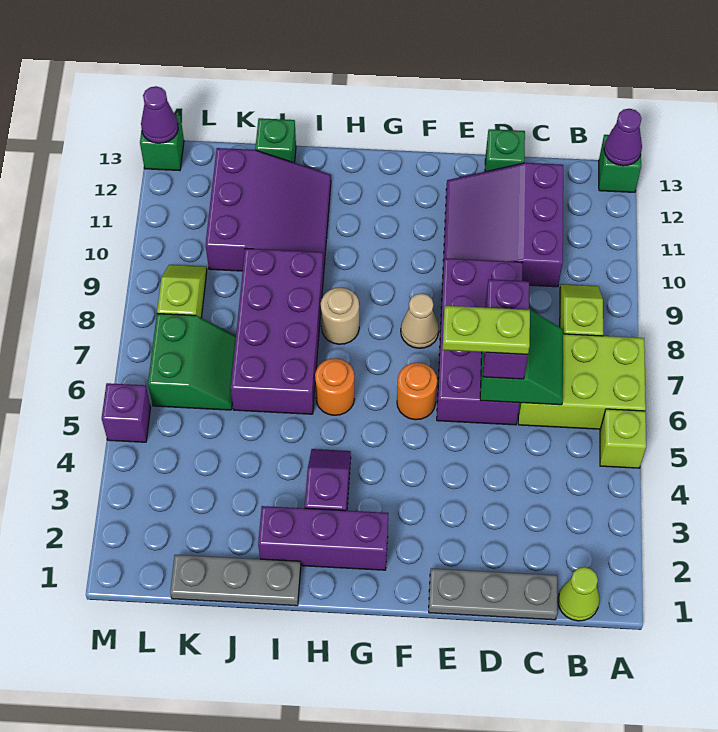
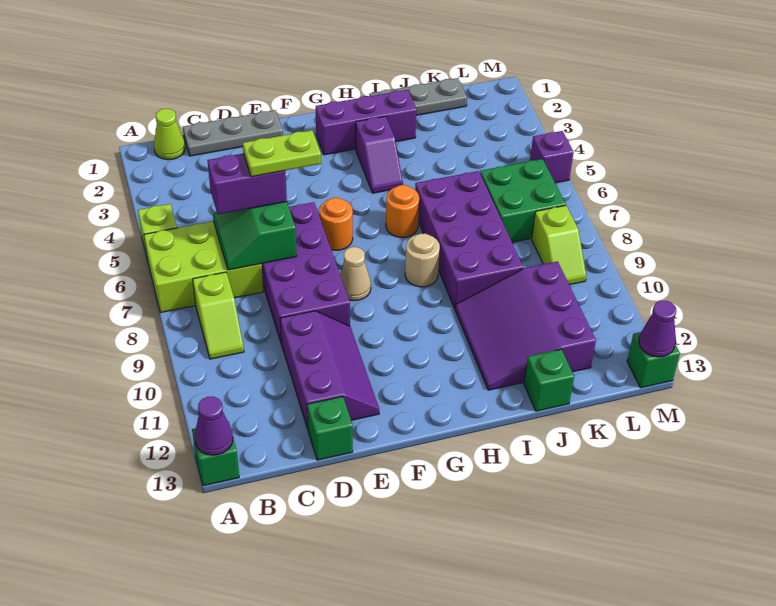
purple slope C10:E12 level 1 top C -> purple slope D10:E12 level 1 top D
purple brick D6:D7 level 3 -> purple brick C6:D6 level 3
green slope K6:L7 level 1 top L -> green brick K6:L7 level 1

